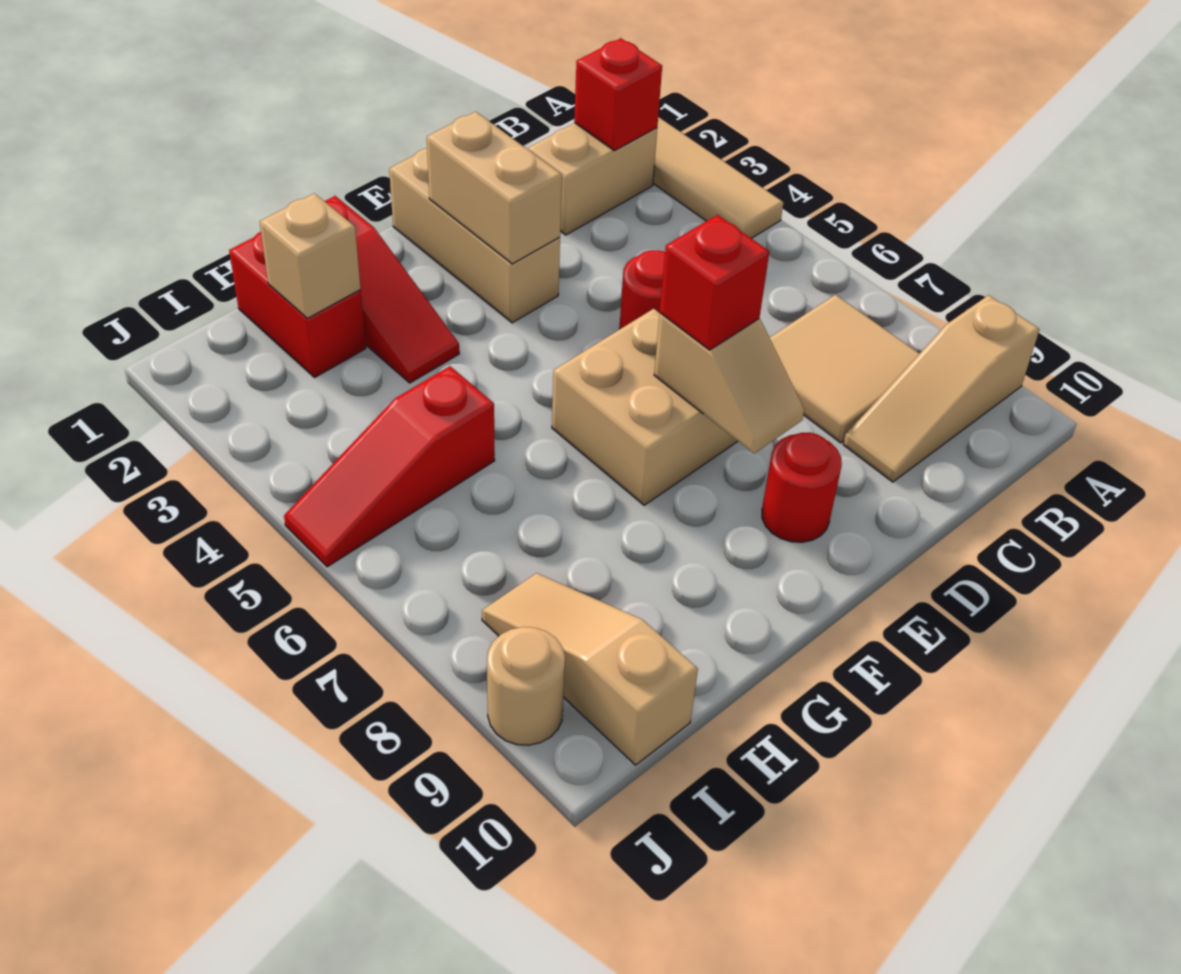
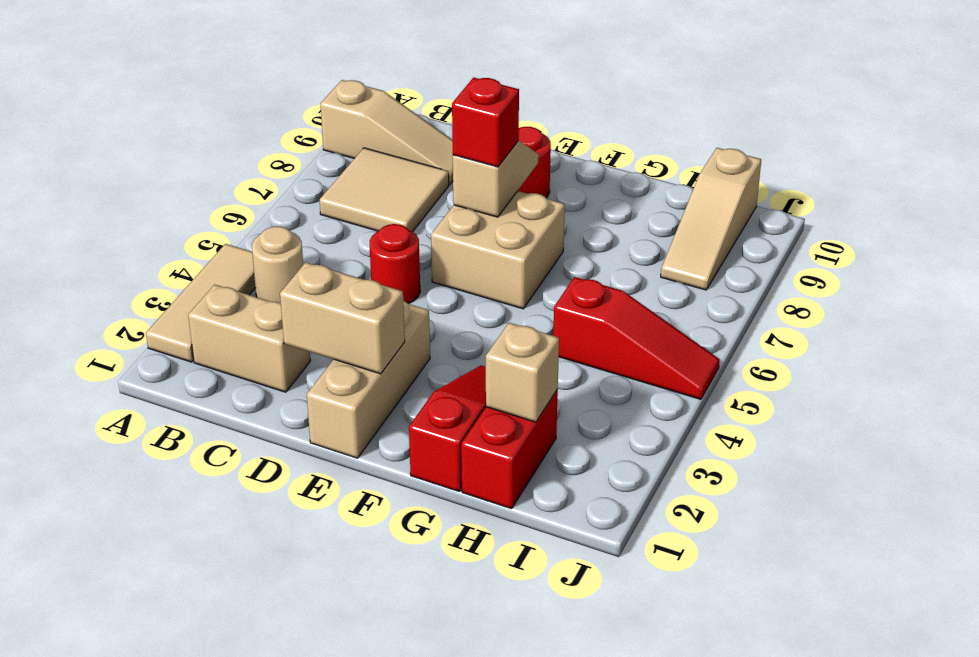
red brick B2 level 2 -> none
tan brick E2:E3 level 2 -> tan brick D2:E2 level 2
tan round brick J9 level 1 -> tan round brick B4 level 1

